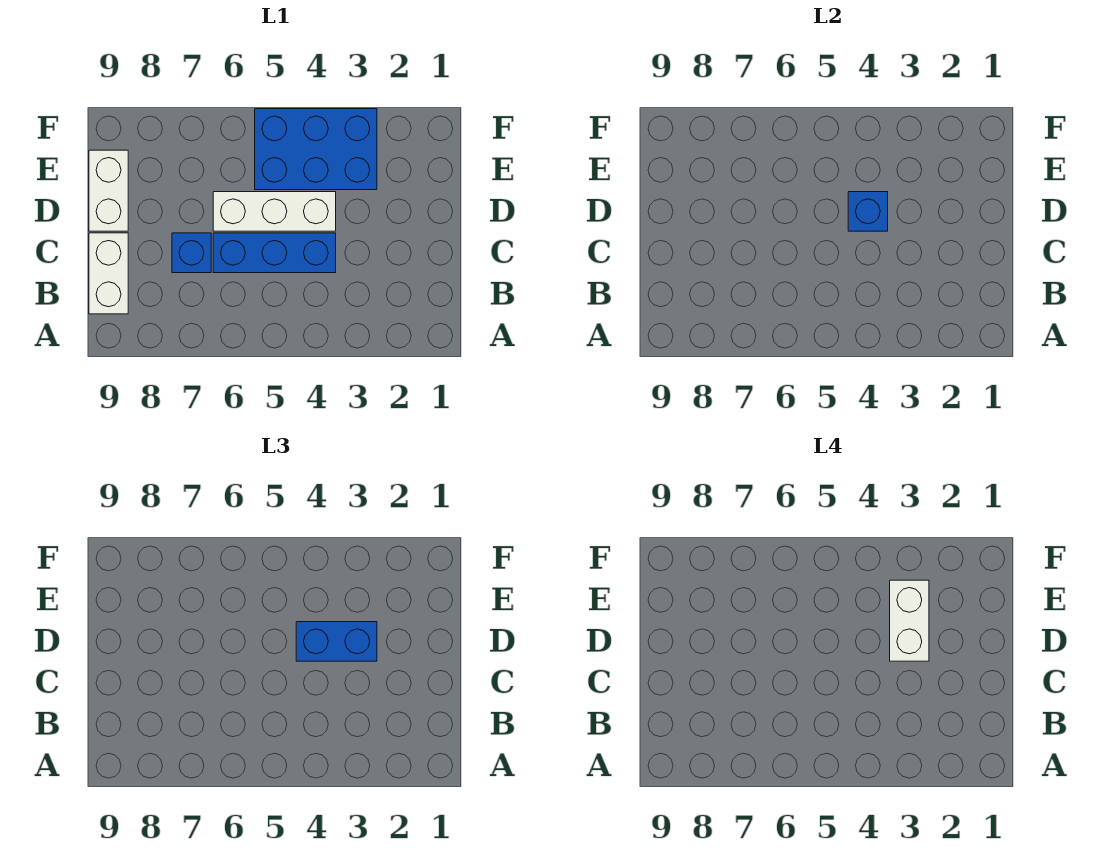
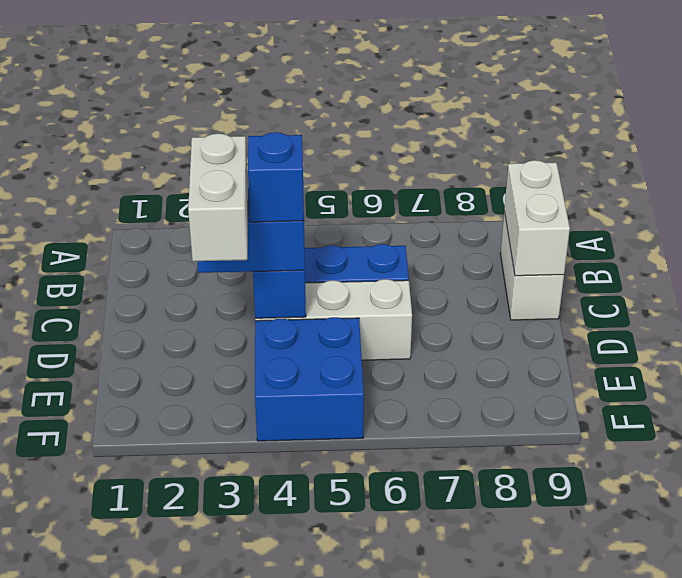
blue brick C7 level 1 -> blue brick D4 level 4
white brick D9:E9 level 1 -> white brick B9:C9 level 2
blue brick E3:F5 level 1 -> blue brick E4:F5 level 1

